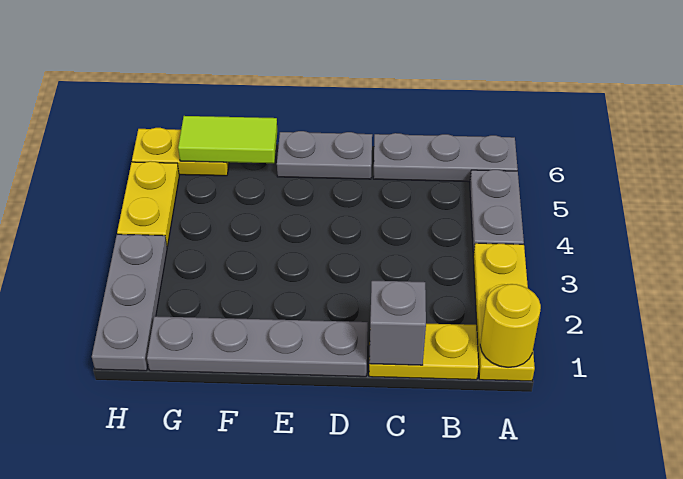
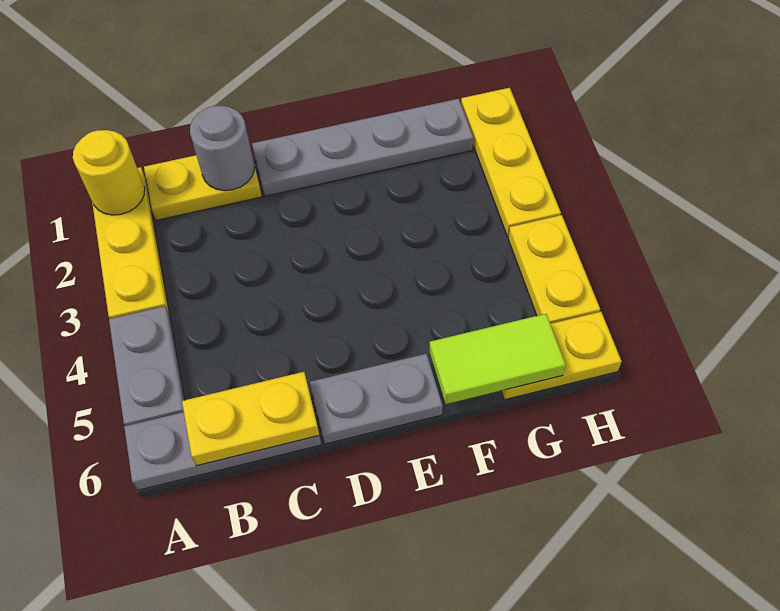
none -> yellow plate B6:C6 level 2
grey brick C1 level 2 -> grey round brick C1 level 2
grey plate H1:H3 level 1 -> yellow plate H1:H3 level 1

